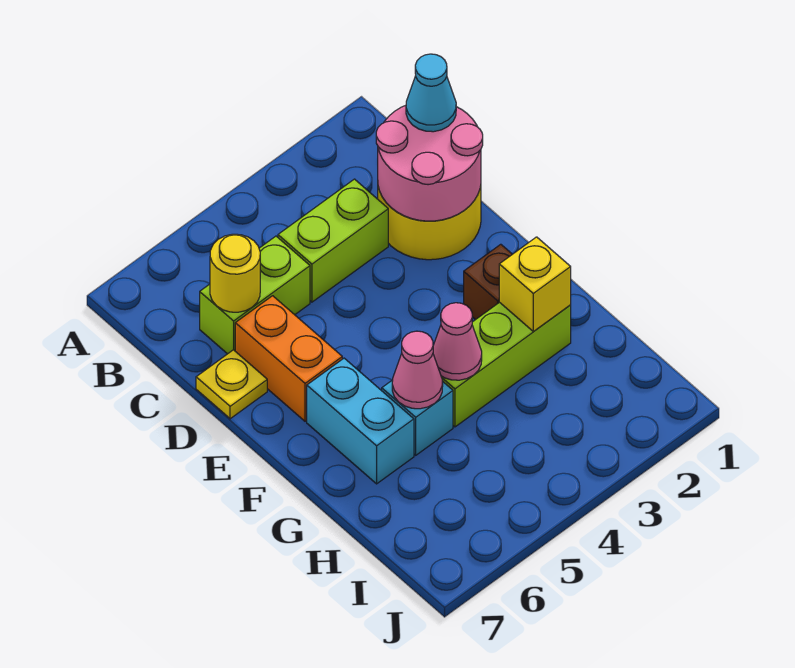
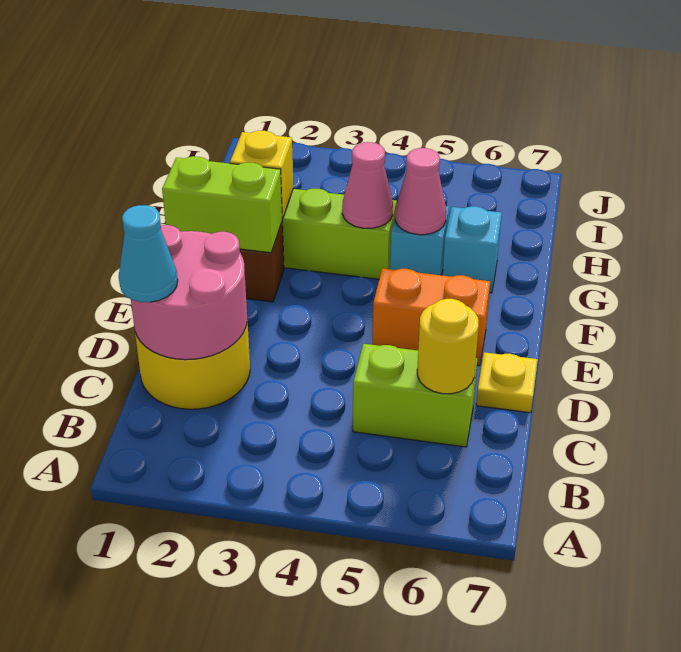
lime brick C3:C4 level 1 -> lime brick F1:F2 level 2
orange brick D6:E6 level 1 -> orange brick E5:E6 level 1
cyan brick F6:G6 level 1 -> cyan brick G6 level 1

